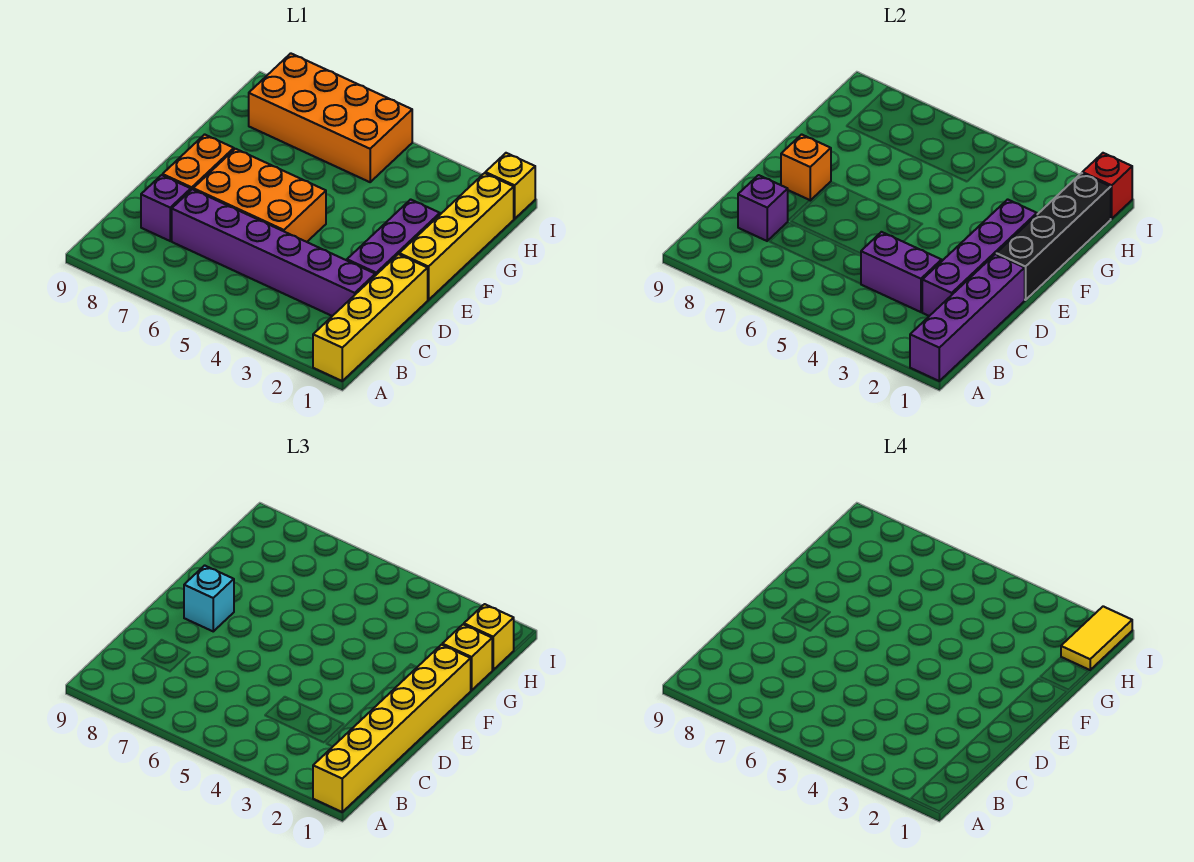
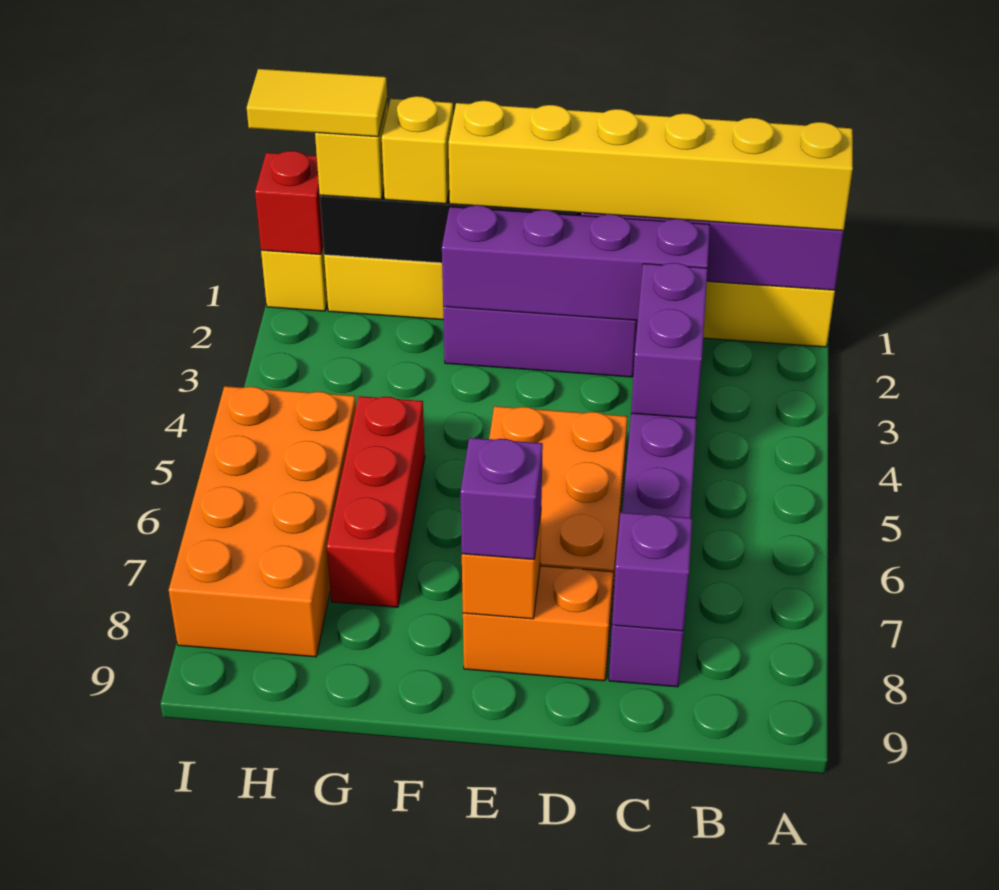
cyan brick E8 level 3 -> purple brick E8 level 3
none -> red brick G5:G7 level 1

